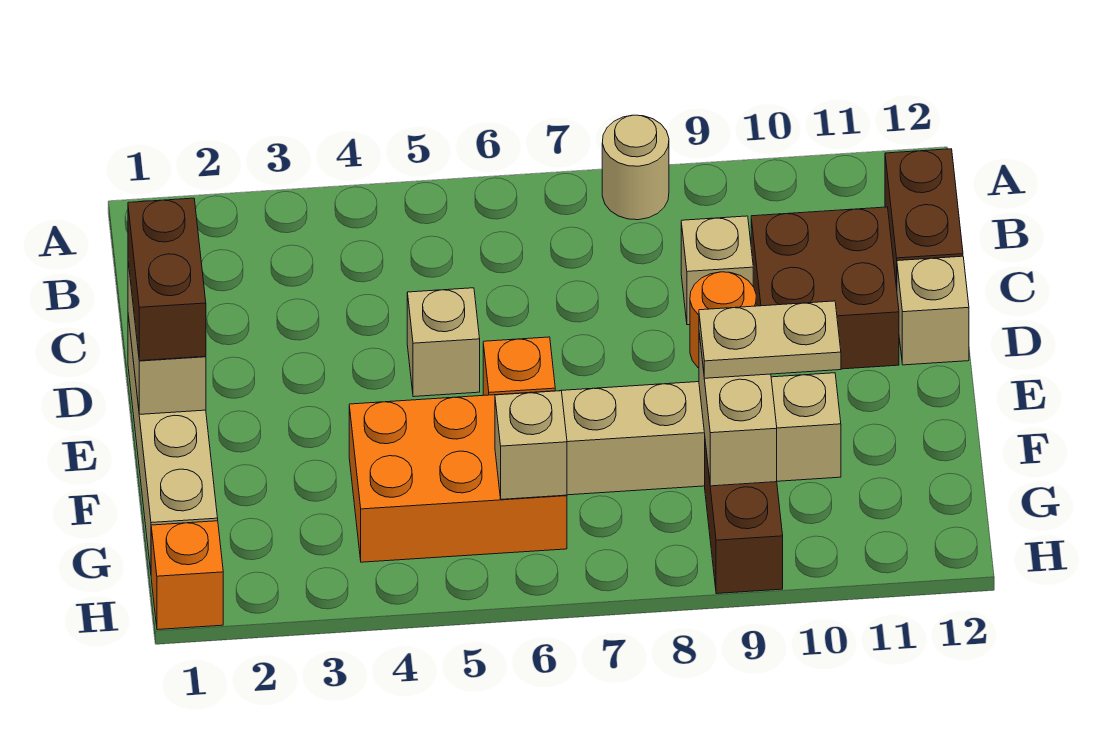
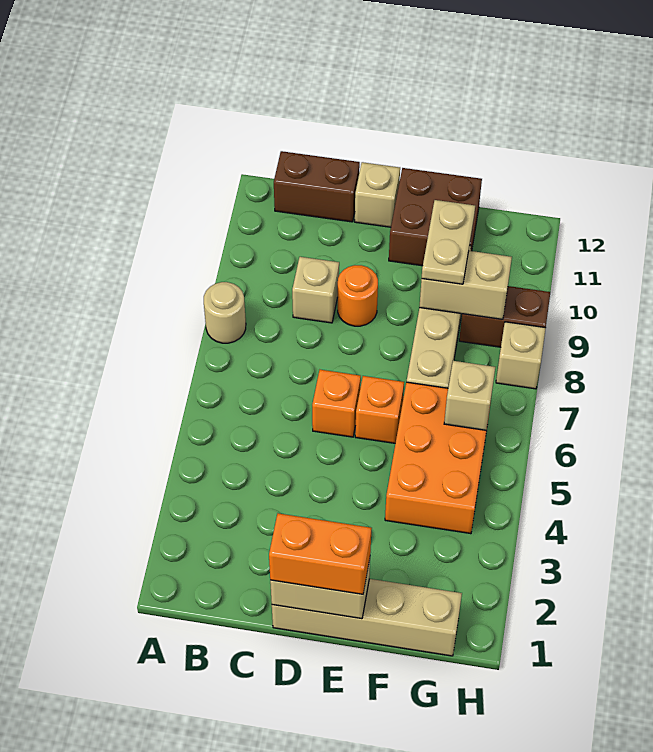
brown brick C10:D11 level 1 -> brown brick E11:F12 level 1
brown brick D1:E1 level 3 -> orange brick D1:E1 level 3
tan brick D5 level 1 -> tan brick H8 level 1
orange brick H1 level 1 -> orange brick D6 level 1

